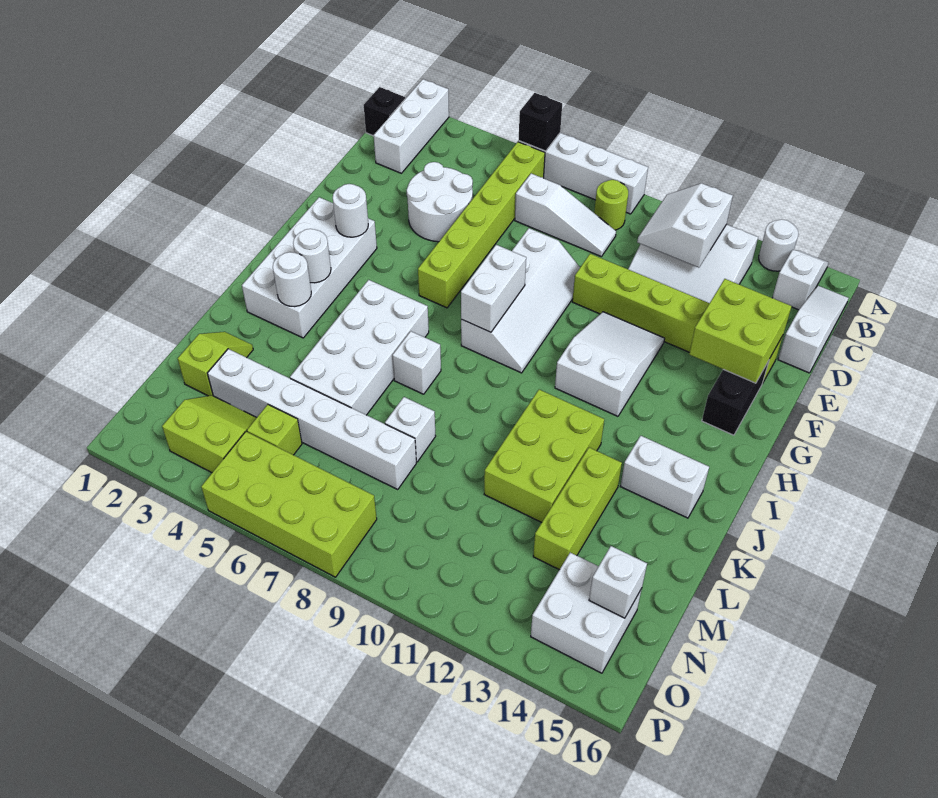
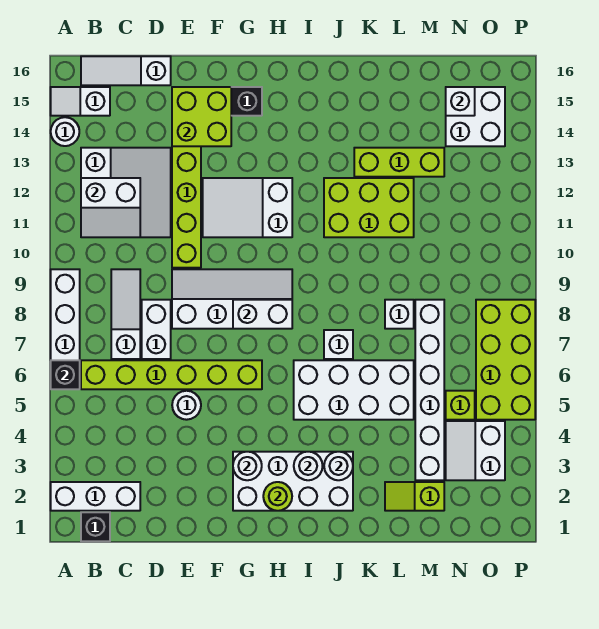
lime round brick B9 level 1 -> lime round brick H2 level 2
white round brick D4:E5 level 1 -> white round brick E5 level 1
white brick J14:J15 level 1 -> white brick D7:D8 level 1
lime slope N3:O4 level 1 top O -> white slope N3:O4 level 1 top O

